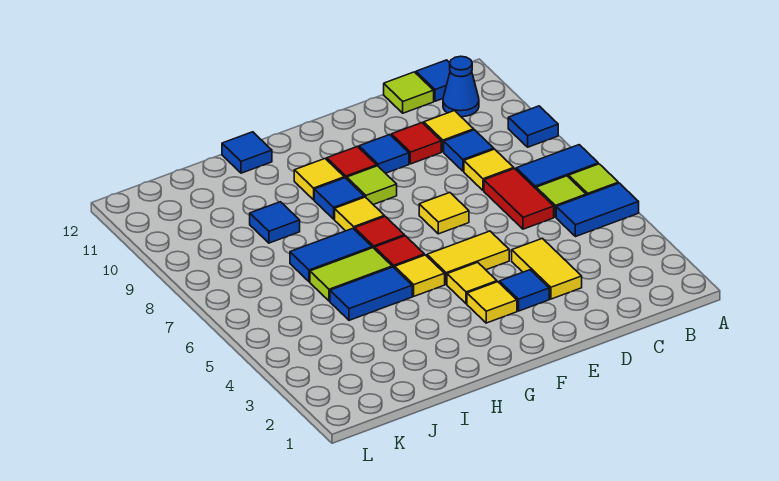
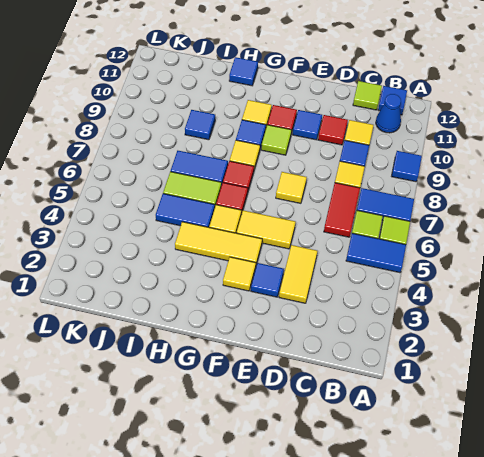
yellow tile F4 level 1 -> yellow tile F4:H4 level 1

